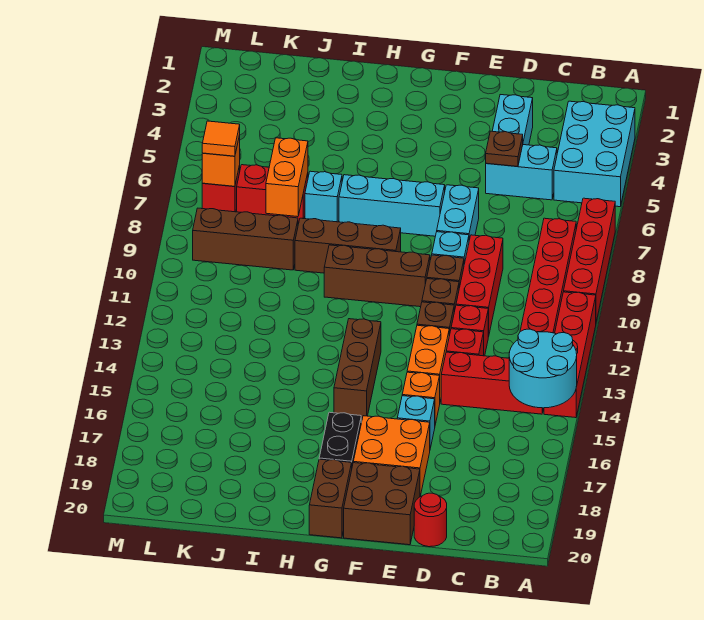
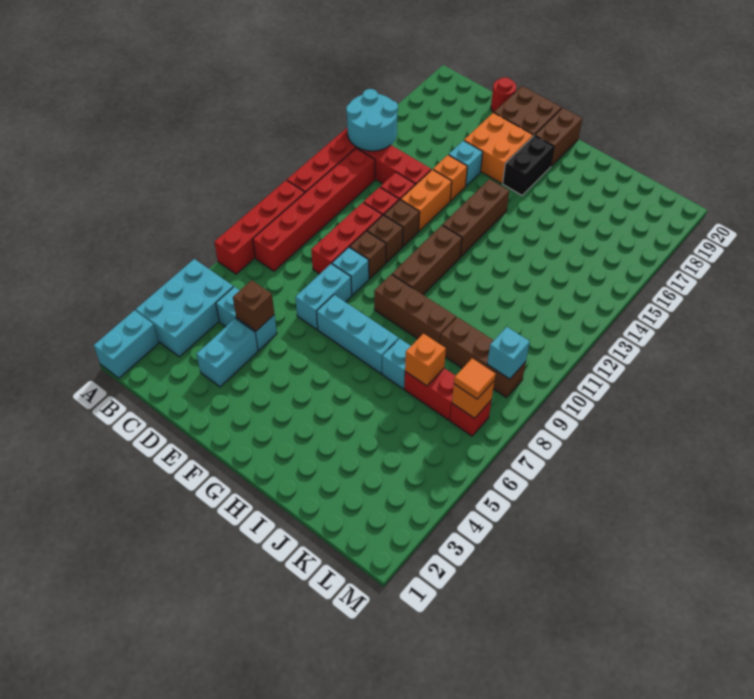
none -> cyan brick A1:A2 level 1
brown plate D5 level 2 -> brown brick D5 level 2
brown brick F10:H10 level 1 -> brown brick G10:G12 level 1
orange brick J7:J8 level 2 -> orange brick J7 level 2
none -> cyan brick L9 level 2

